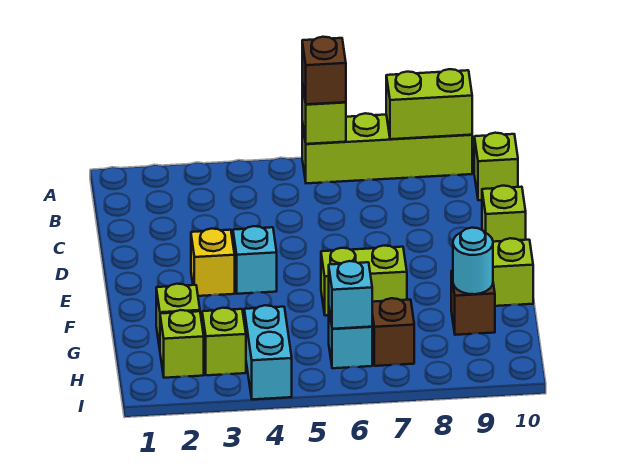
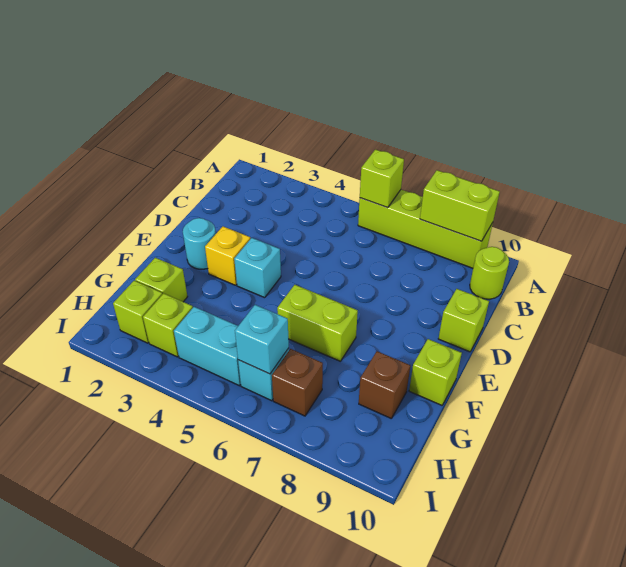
brown brick A6 level 3 -> none
lime brick B10 level 1 -> lime round brick B10 level 1
cyan round brick G9 level 2 -> cyan round brick E2 level 1
cyan brick H4:I4 level 1 -> cyan brick H4:H5 level 1

